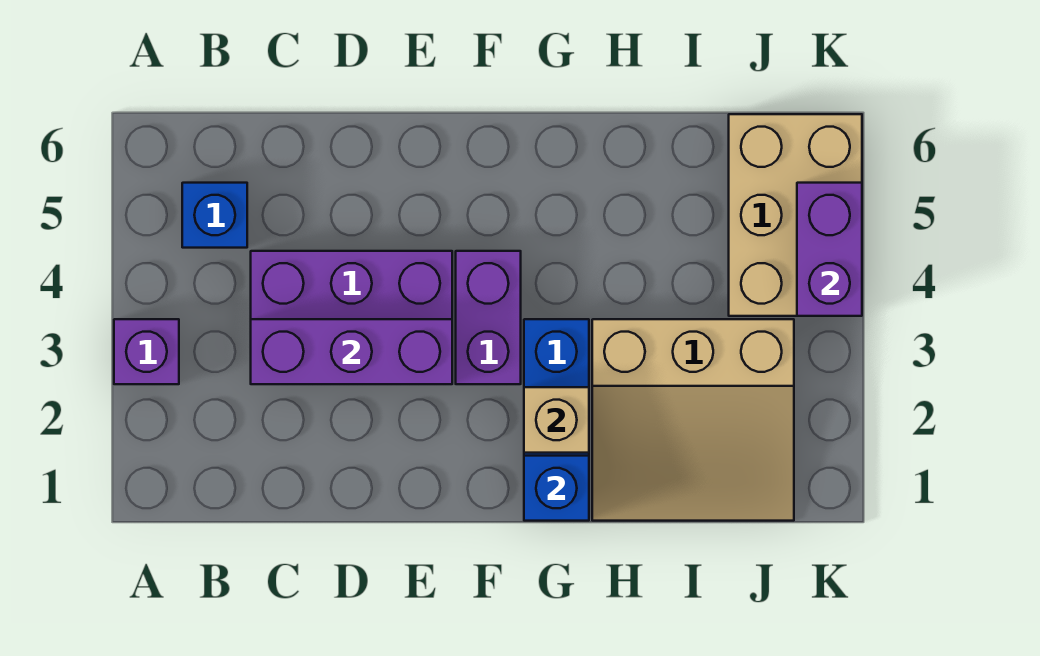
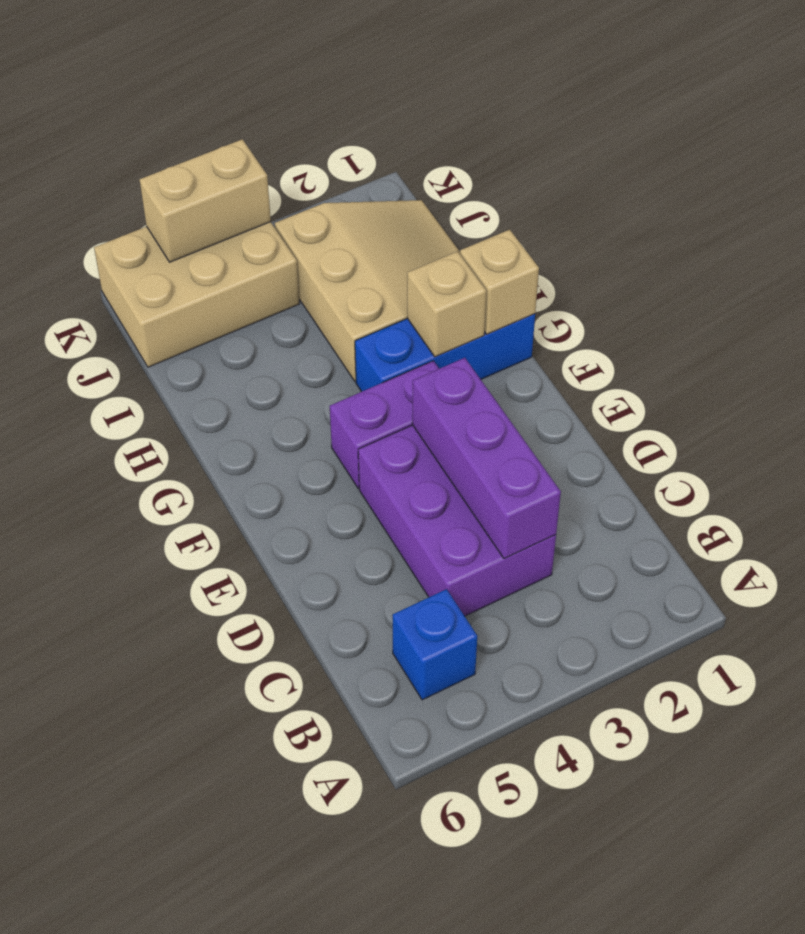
purple brick A3 level 1 -> none
blue brick G1 level 2 -> tan brick G1 level 2
purple brick K4:K5 level 2 -> tan brick K4:K5 level 2

